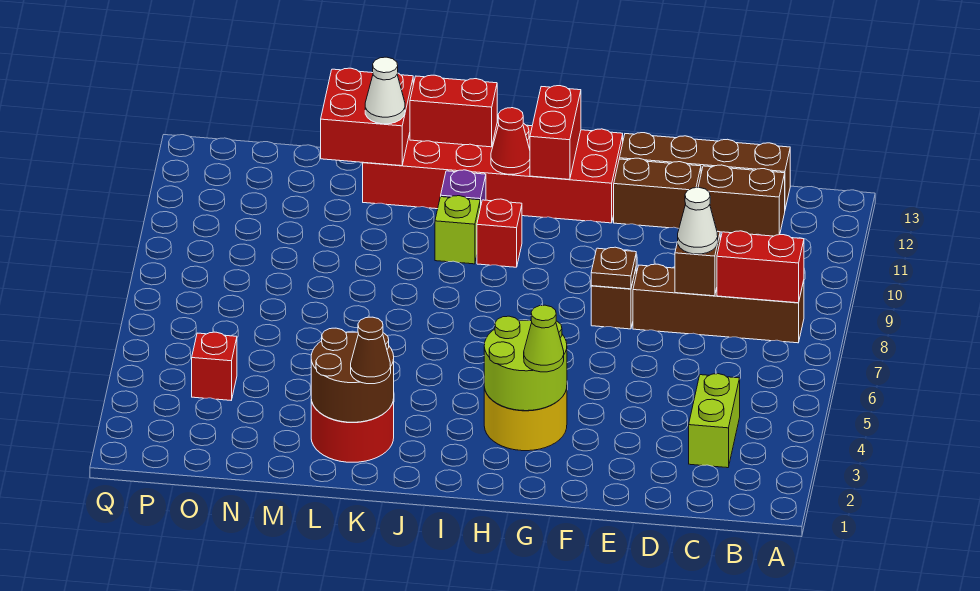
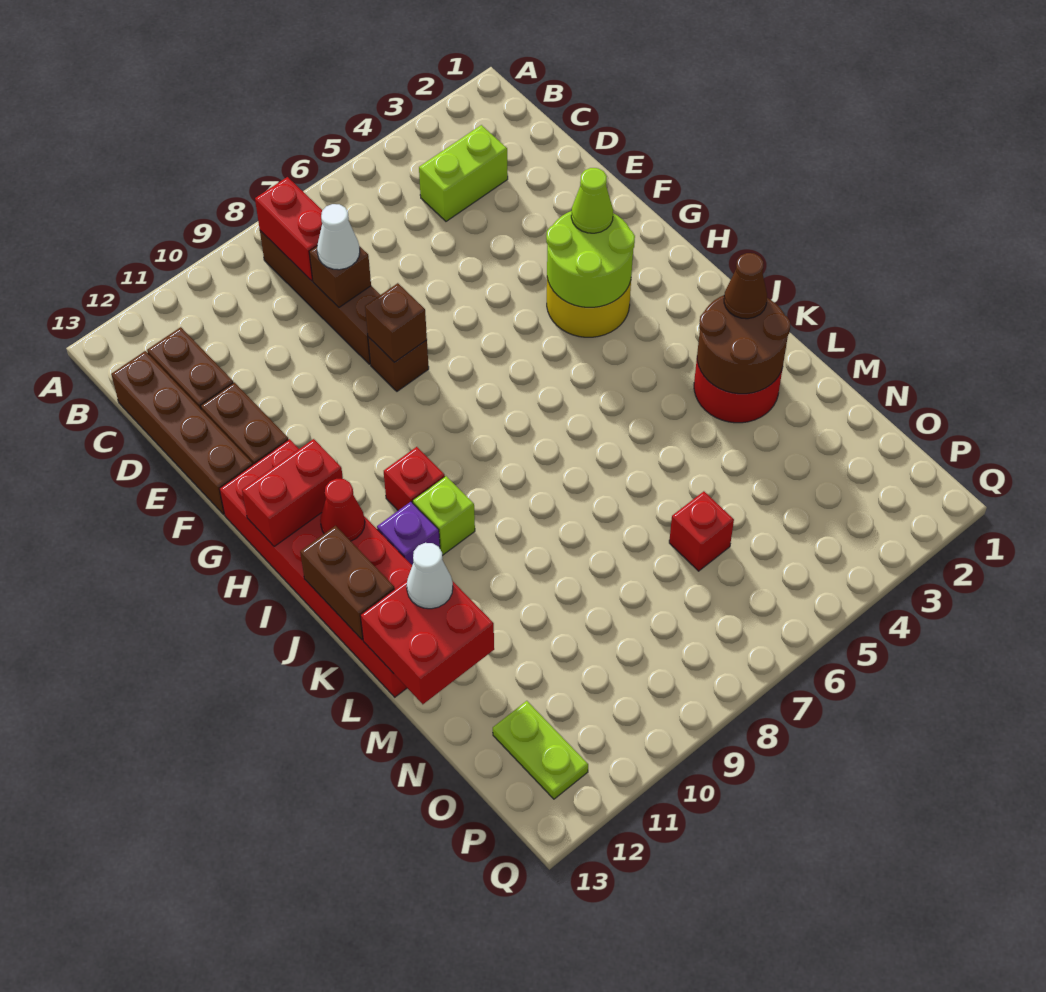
brown plate F8 level 2 -> brown brick F8 level 2
red brick J13:K13 level 2 -> brown brick J13:K13 level 2
red brick O4 level 1 -> red brick N6 level 1
none -> lime plate O12:P12 level 1

